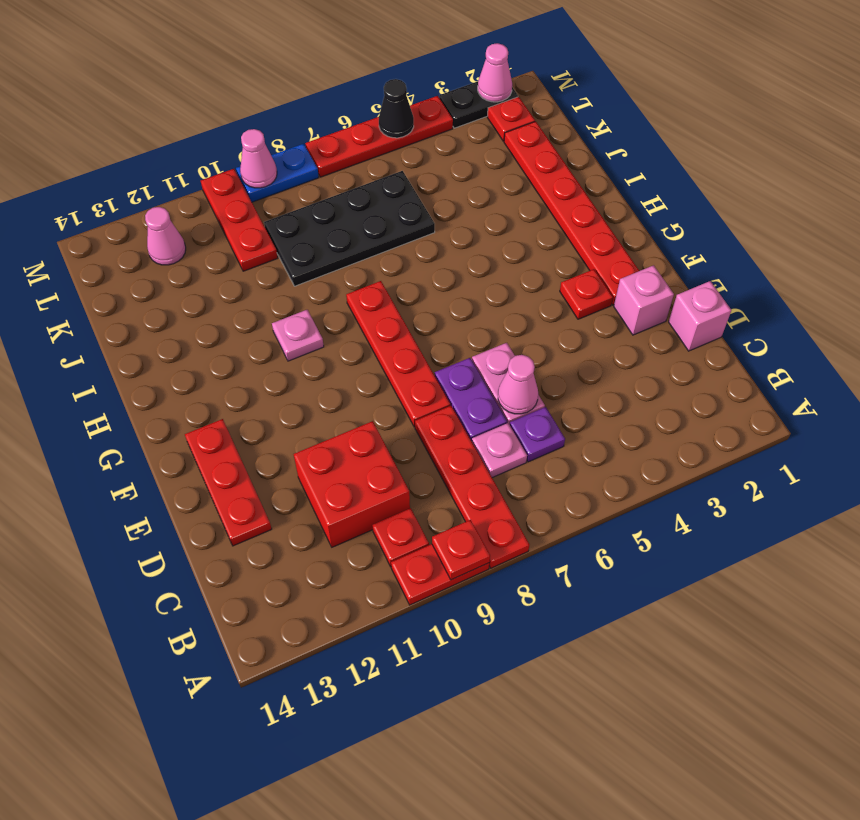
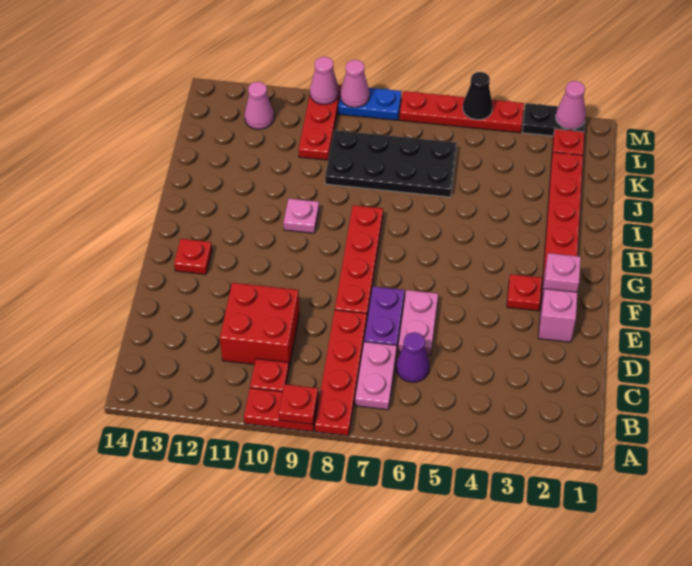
purple plate C6 level 1 -> purple cone C6 level 1
pink plate C7 level 1 -> pink plate B7:C7 level 1
pink brick D1 level 1 -> pink brick F2 level 2
pink cone D6 level 2 -> pink cone M10 level 2
red plate D13:F13 level 1 -> red plate F13 level 1

